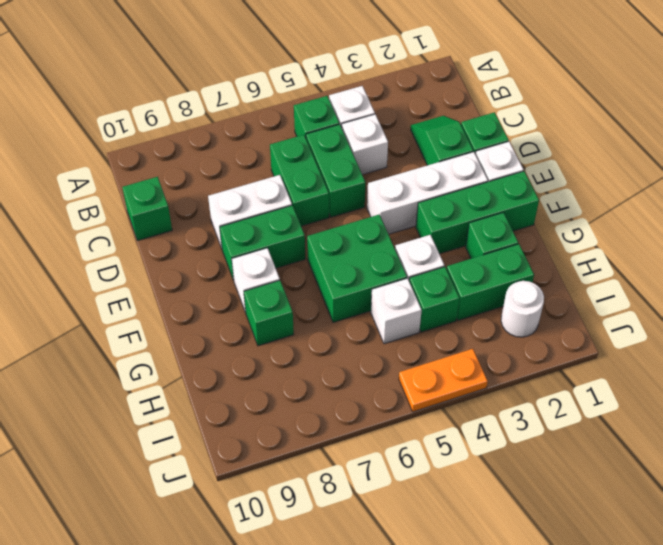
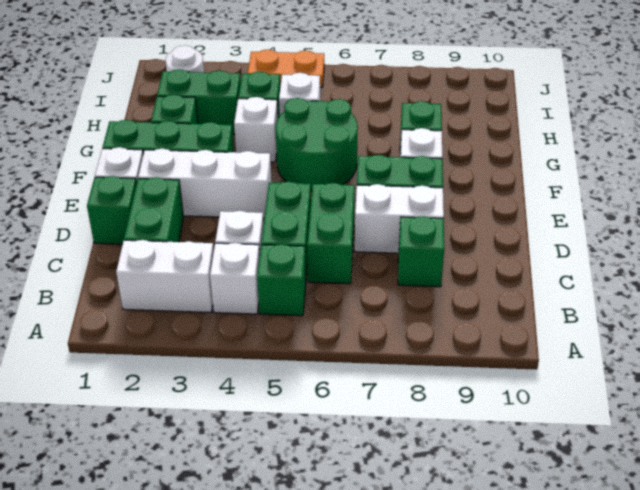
none -> white brick B2:B3 level 1
green slope C2:D2 level 1 top D -> green brick C2:D2 level 1
green brick C10 level 1 -> green brick C8 level 1
green brick F5:G6 level 1 -> green round brick F5:G6 level 1

